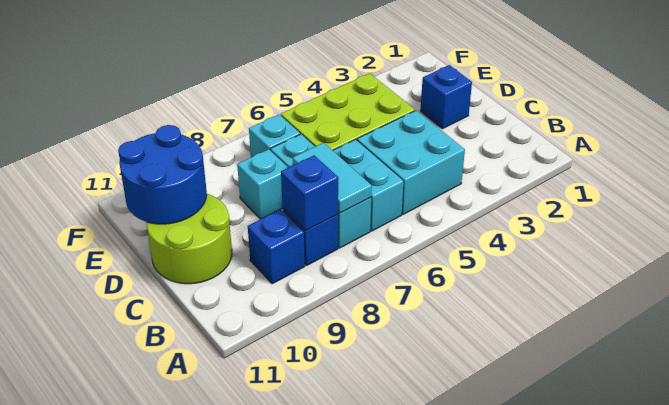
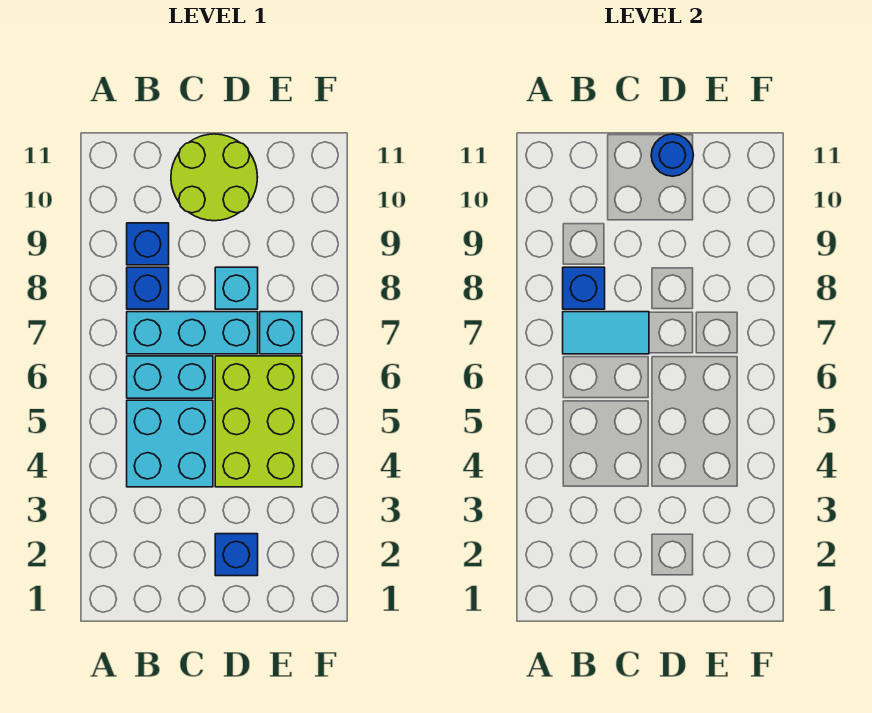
blue round brick D10:E11 level 2 -> blue round brick D11 level 2

